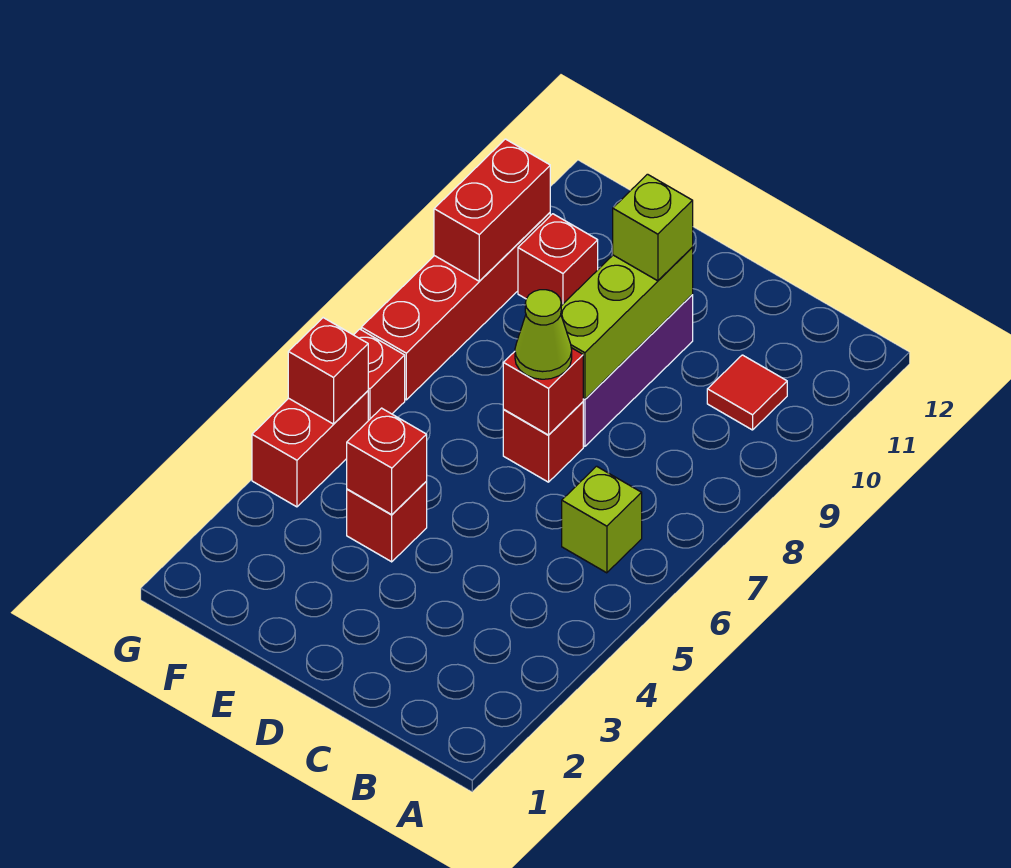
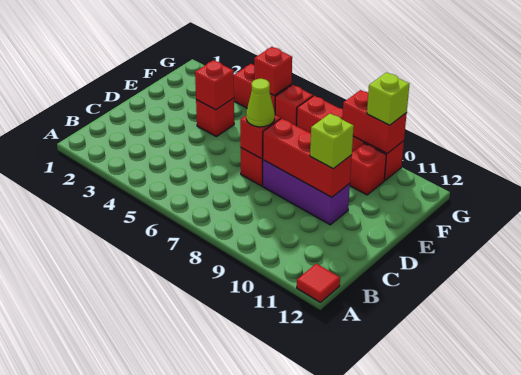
lime brick B6 level 1 -> lime brick G10 level 3
red tile B10 level 1 -> red tile A12 level 1
lime brick D8:D10 level 2 -> red brick D8:D10 level 2

